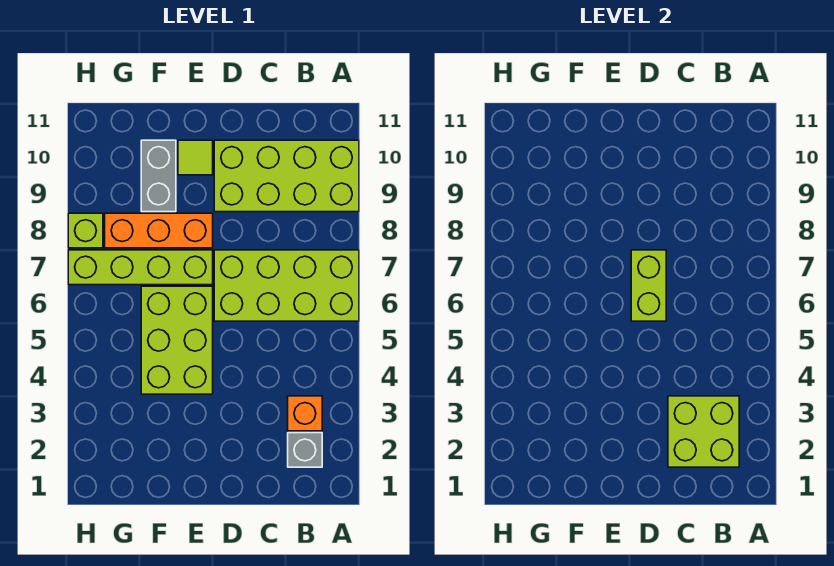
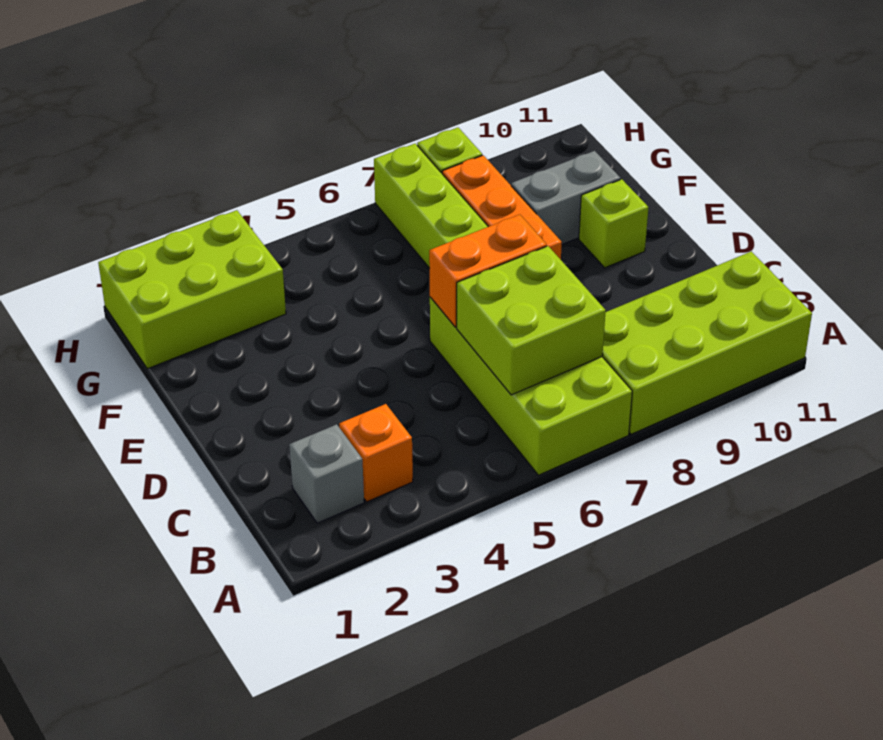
lime brick A9:D10 level 1 -> lime brick A8:B11 level 1
lime brick B2:C3 level 2 -> lime brick B6:C7 level 2
lime brick D6:D7 level 2 -> orange brick D6:D7 level 2
lime brick E4:F6 level 1 -> lime brick G1:H3 level 1
lime tile E10 level 1 -> lime brick E10 level 1

